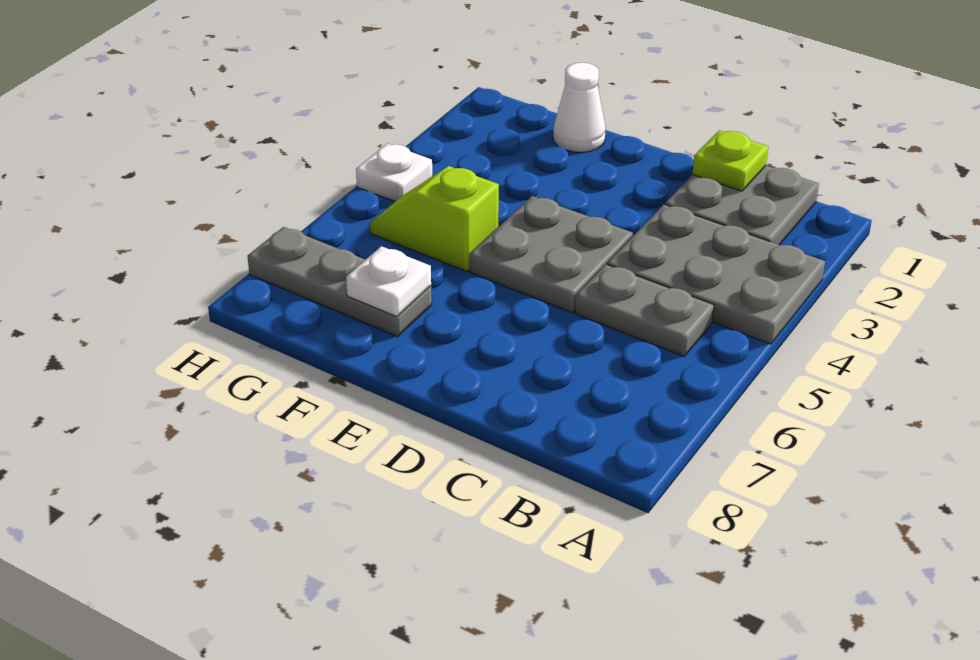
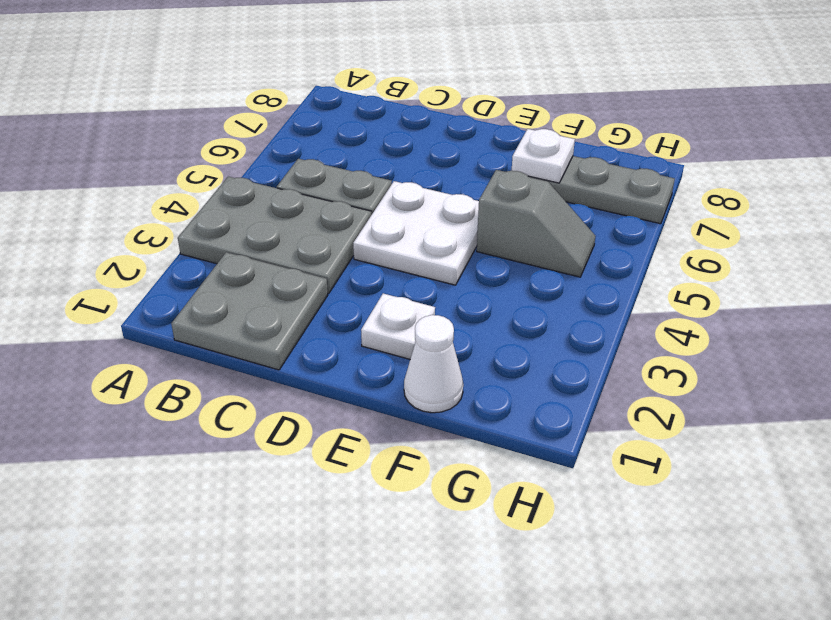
lime plate C1 level 2 -> none
grey plate D4:E5 level 1 -> white plate D4:E5 level 1
lime slope F5:G5 level 1 top F -> grey slope F5:G5 level 1 top F
white plate H4 level 1 -> white plate E2 level 1

